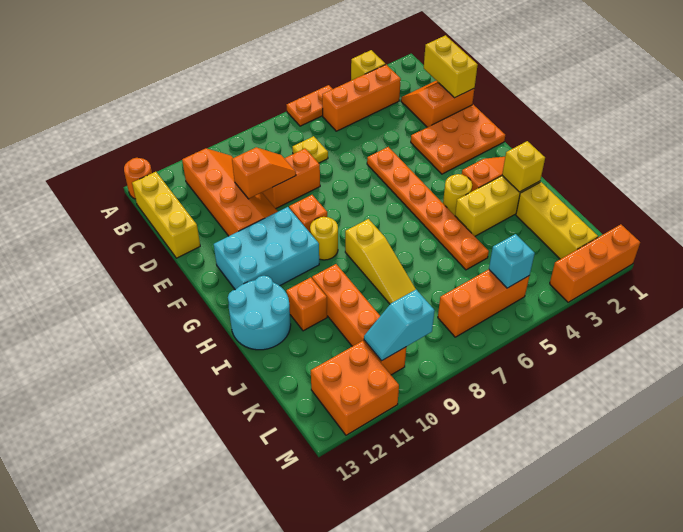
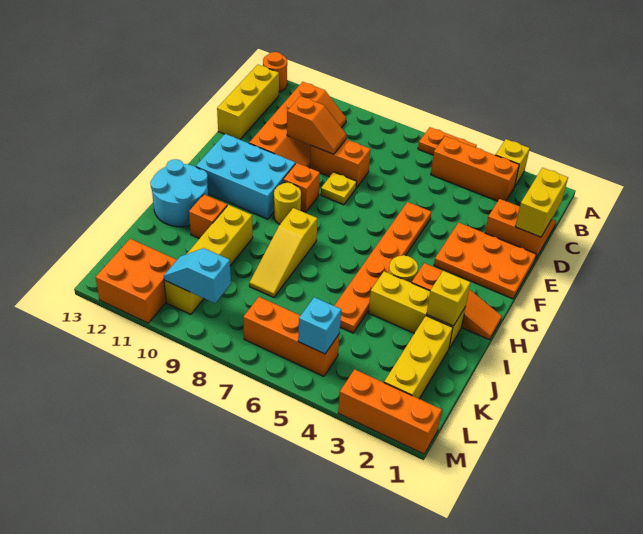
yellow plate C7 level 1 -> yellow plate E8 level 1
orange brick I10:L10 level 1 -> yellow brick I10:L10 level 1

